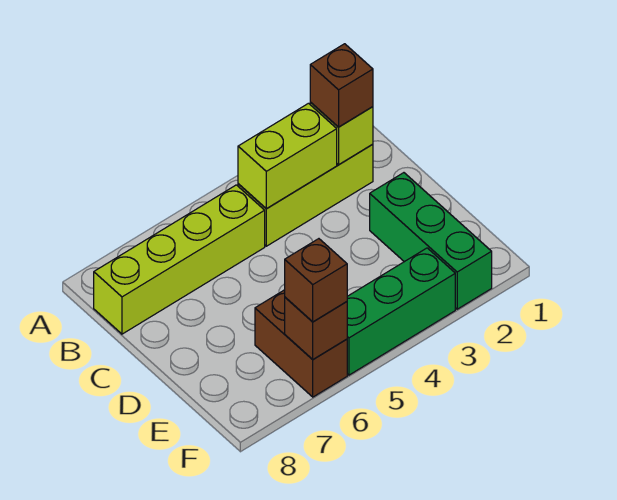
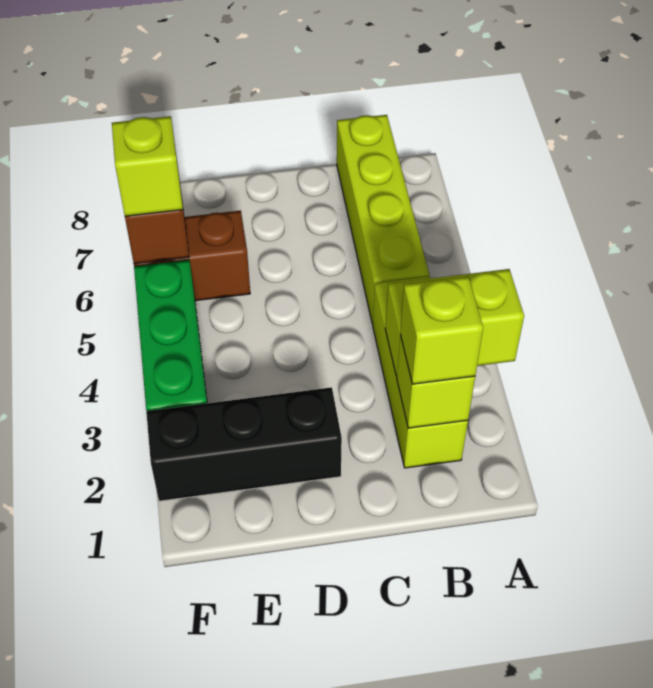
brown brick B2 level 3 -> lime brick B2 level 3
lime brick B3:B4 level 2 -> lime brick A3:B3 level 2
green brick D2:F2 level 1 -> black brick D2:F2 level 1
brown brick F6 level 3 -> lime brick F6 level 3

